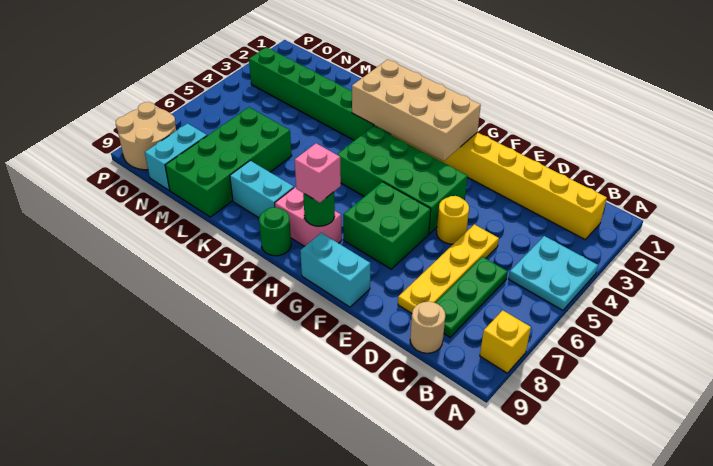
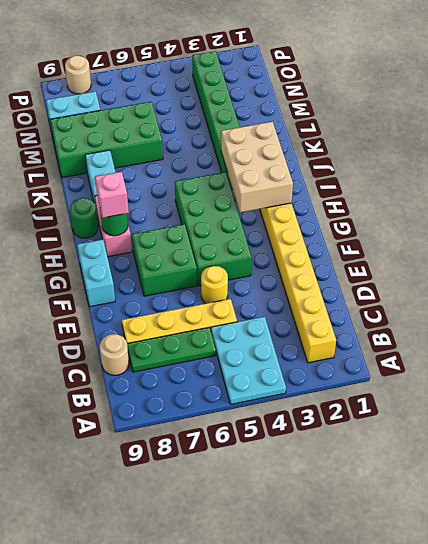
cyan plate A4:B5 level 1 -> cyan plate A4:C5 level 1
yellow brick A8 level 1 -> none
tan brick G2:J3 level 2 -> tan brick H2:J3 level 2
tan round brick O8:P9 level 1 -> tan round brick P8 level 1

